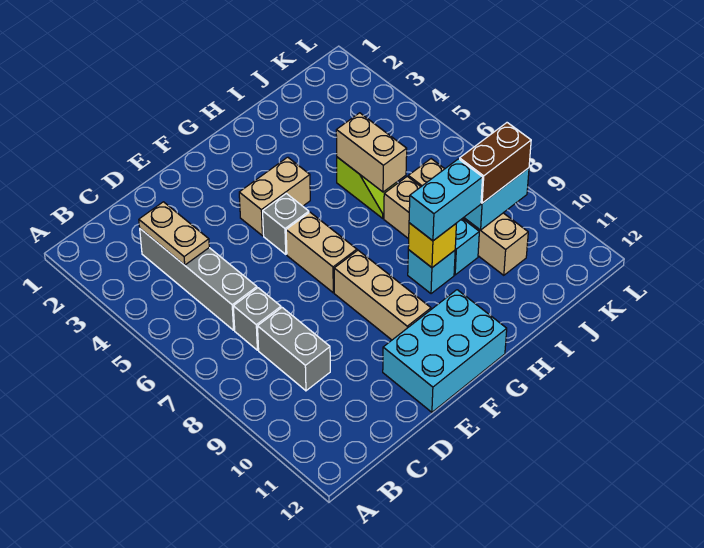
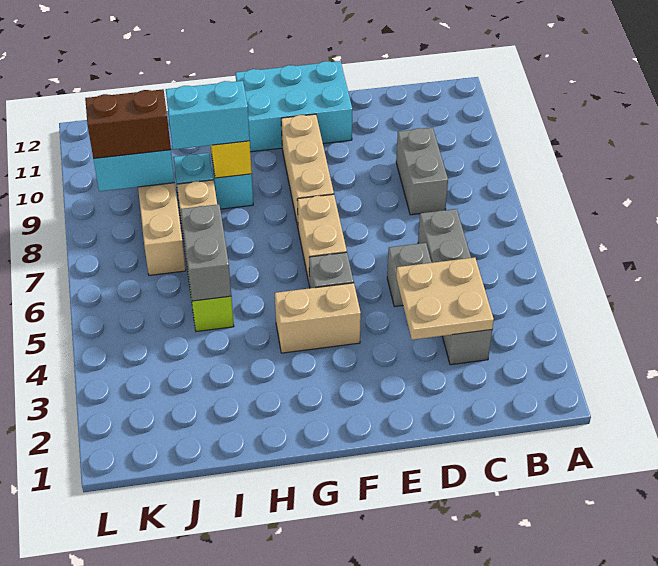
tan plate C3:C4 level 2 -> tan plate C3:D4 level 2
grey brick C7 level 1 -> grey brick D5 level 1
tan brick I5:I6 level 2 -> grey brick I5:I6 level 2

